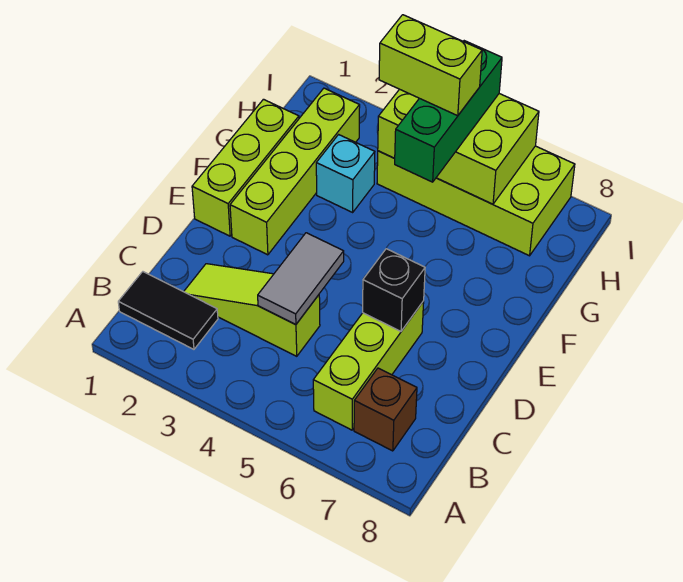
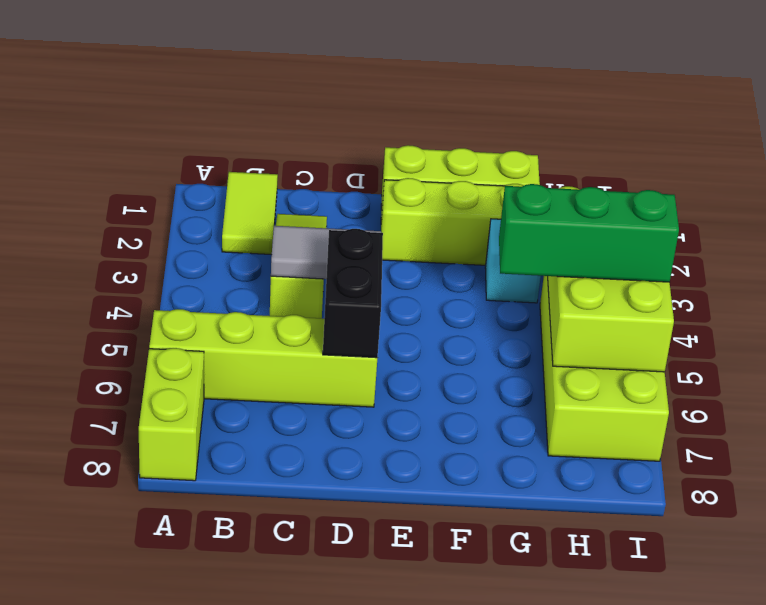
black tile B1:B2 level 1 -> lime tile B1:B2 level 1
lime brick B6:D6 level 1 -> lime brick A6:D6 level 1
brown brick B7 level 1 -> none
black brick D6 level 2 -> black brick D5:D6 level 2
lime brick H4:H5 level 4 -> lime brick A7:A8 level 1

